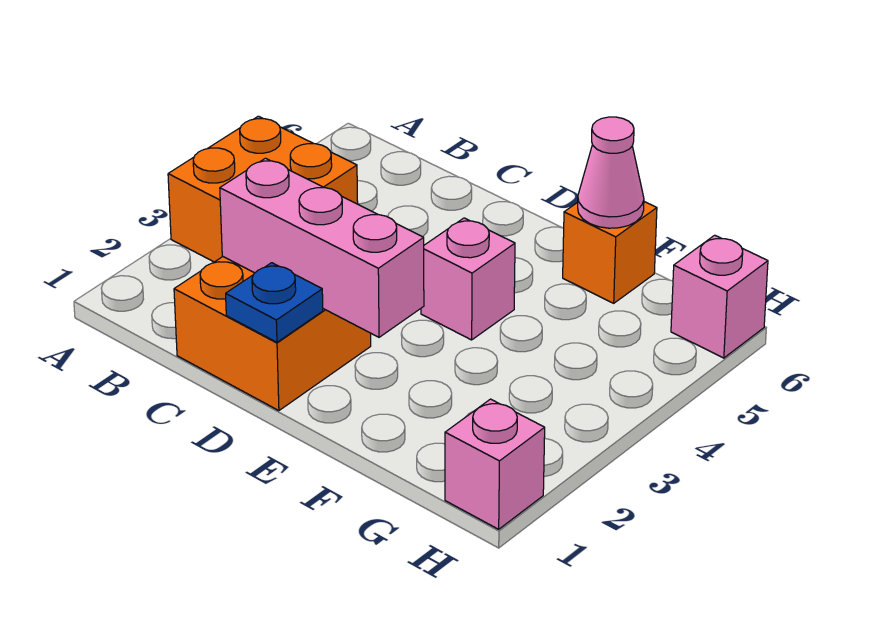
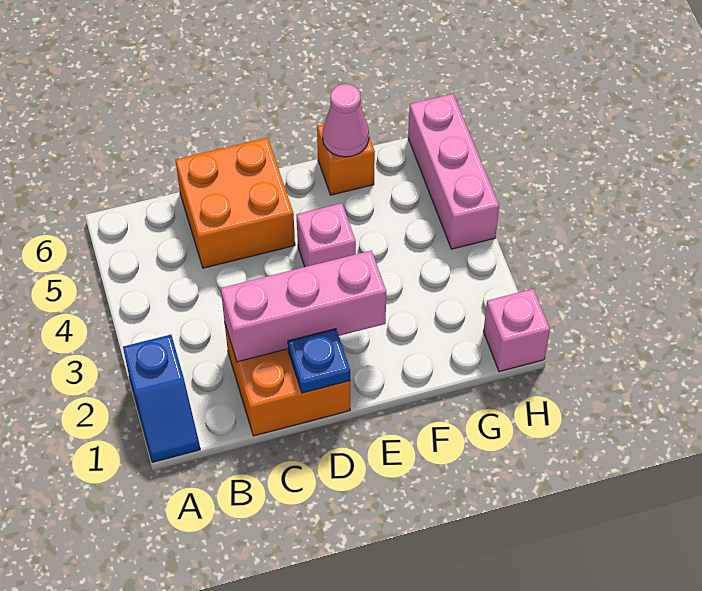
none -> blue slope A1:A2 level 1 top 2
orange brick A3:B4 level 1 -> orange brick C5:D6 level 1
pink brick H6 level 1 -> pink brick H4:H6 level 1

